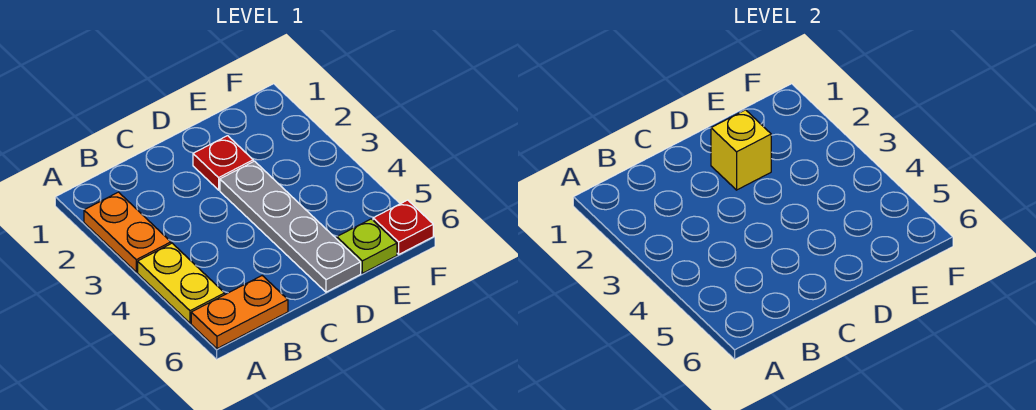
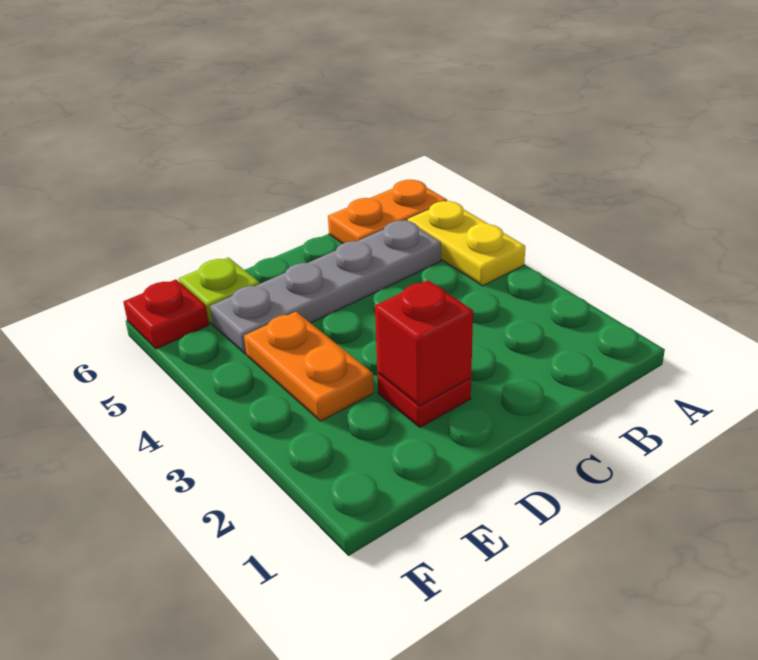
orange plate A2:A3 level 1 -> orange plate E3:E4 level 1
yellow brick D2 level 2 -> red brick D2 level 2
grey plate D3:D6 level 1 -> grey plate B5:E5 level 1

